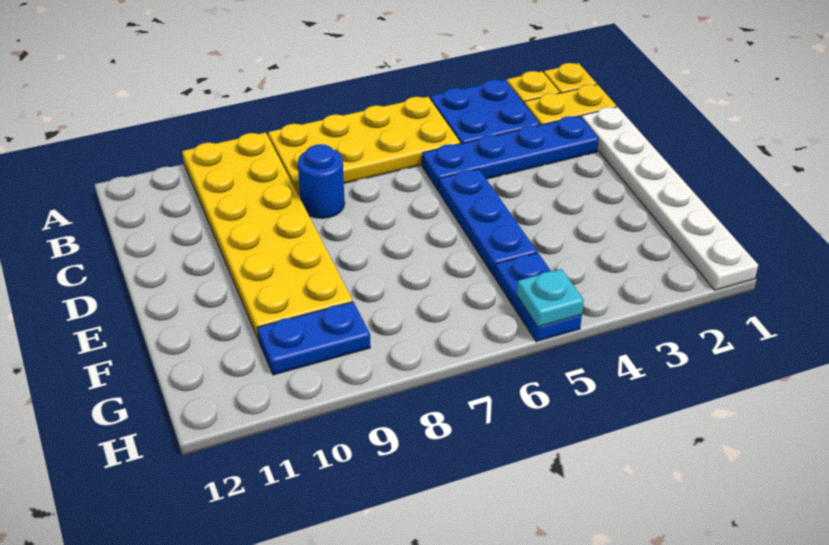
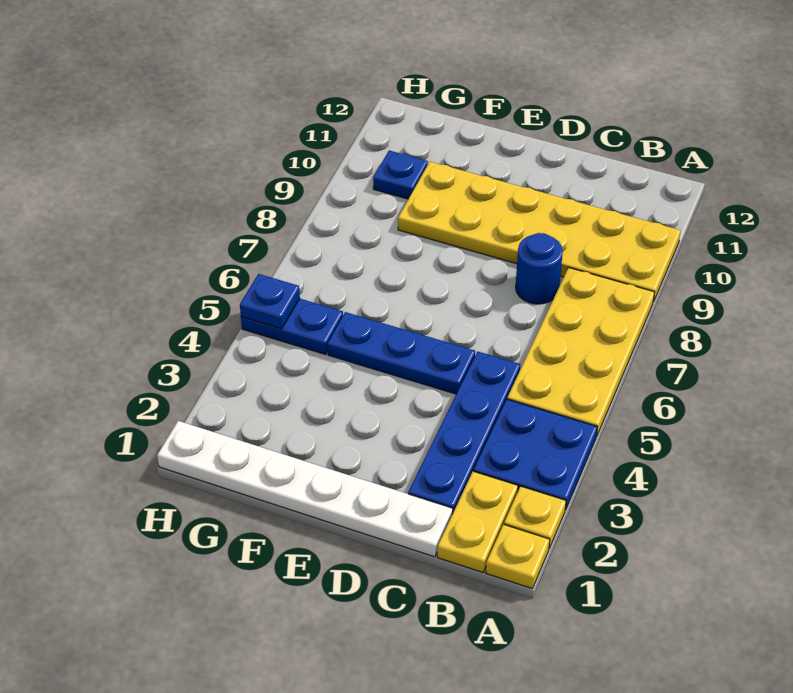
blue plate G9:G10 level 1 -> blue plate G10 level 1
cyan plate H5 level 2 -> blue plate H5 level 2

